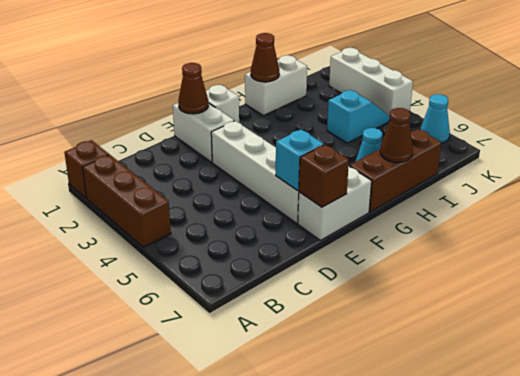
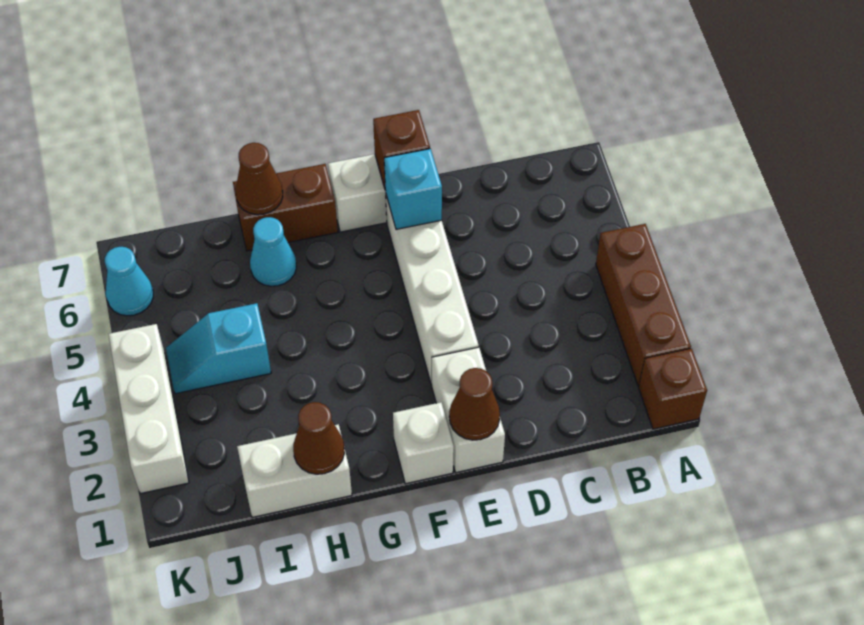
brown brick G7:I7 level 1 -> brown brick G7:H7 level 1

